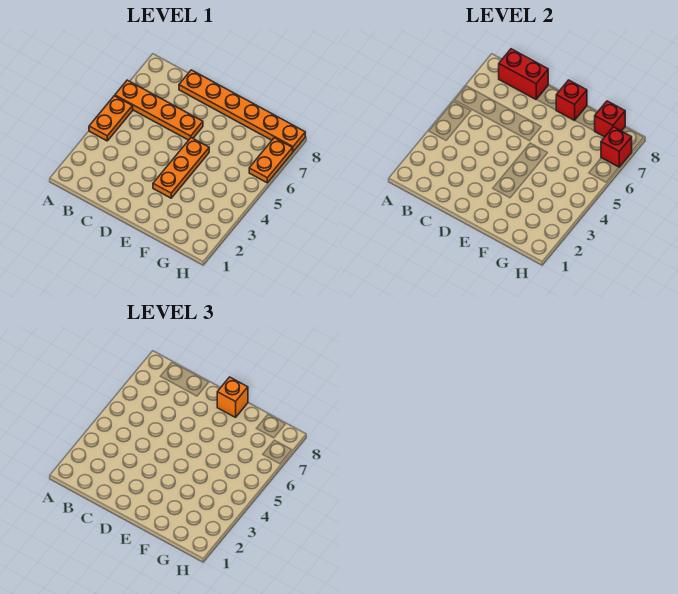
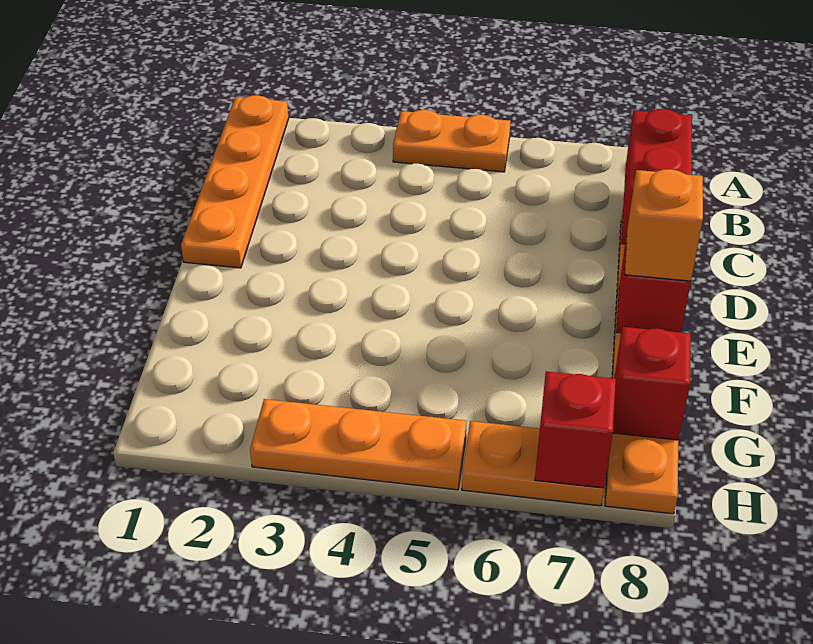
orange plate A6:D6 level 1 -> orange plate A1:D1 level 1
orange plate E3:E5 level 1 -> orange plate H3:H5 level 1

